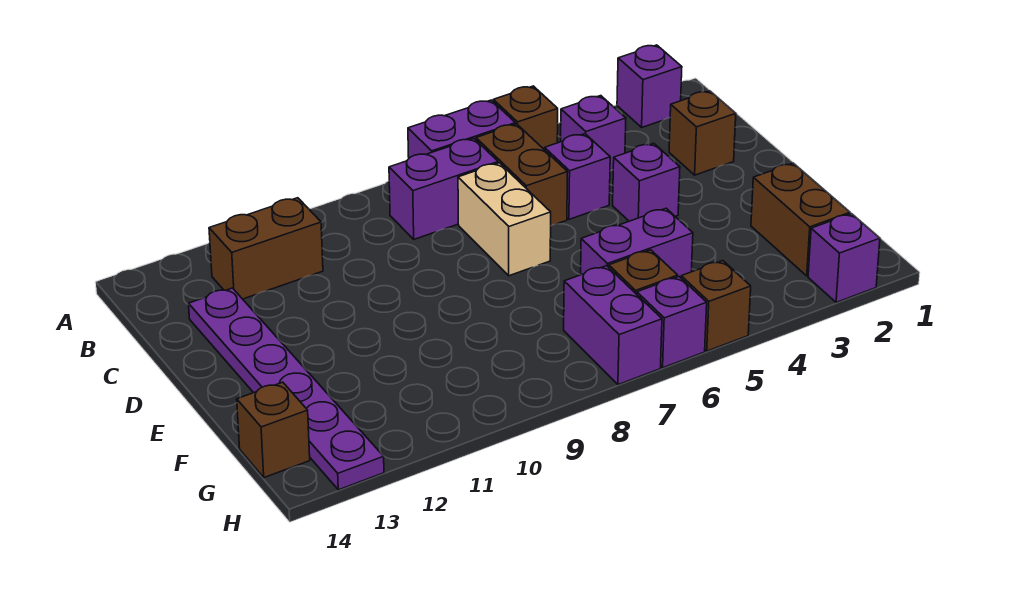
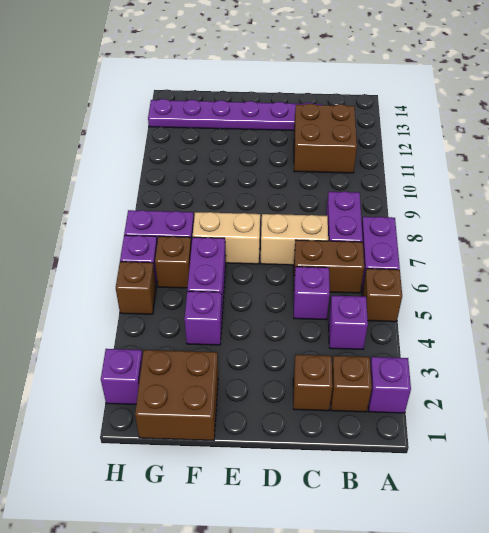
brown brick B11:B12 level 1 -> brown brick B11:C12 level 1
purple brick D4 level 1 -> purple brick F4 level 1
none -> tan brick E7:F7 level 1
brown brick F2:G2 level 1 -> brown brick F1:G2 level 1
brown brick G14 level 1 -> brown brick B2 level 1

